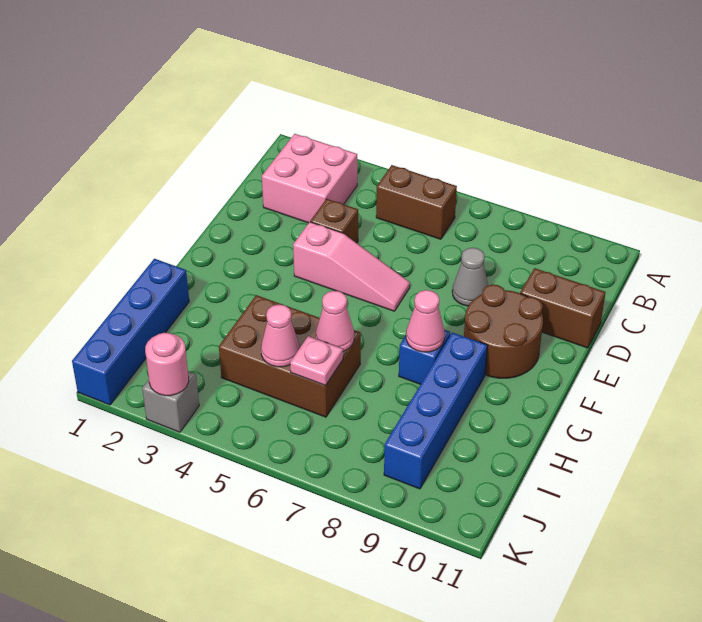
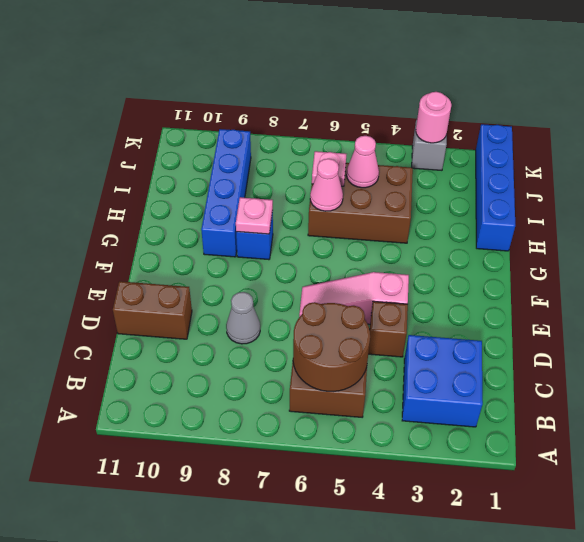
pink brick B2:C3 level 1 -> blue brick B2:C3 level 1
brown round brick E9:F10 level 1 -> brown round brick B5:C6 level 2
pink cone G8 level 2 -> pink plate G8 level 2

